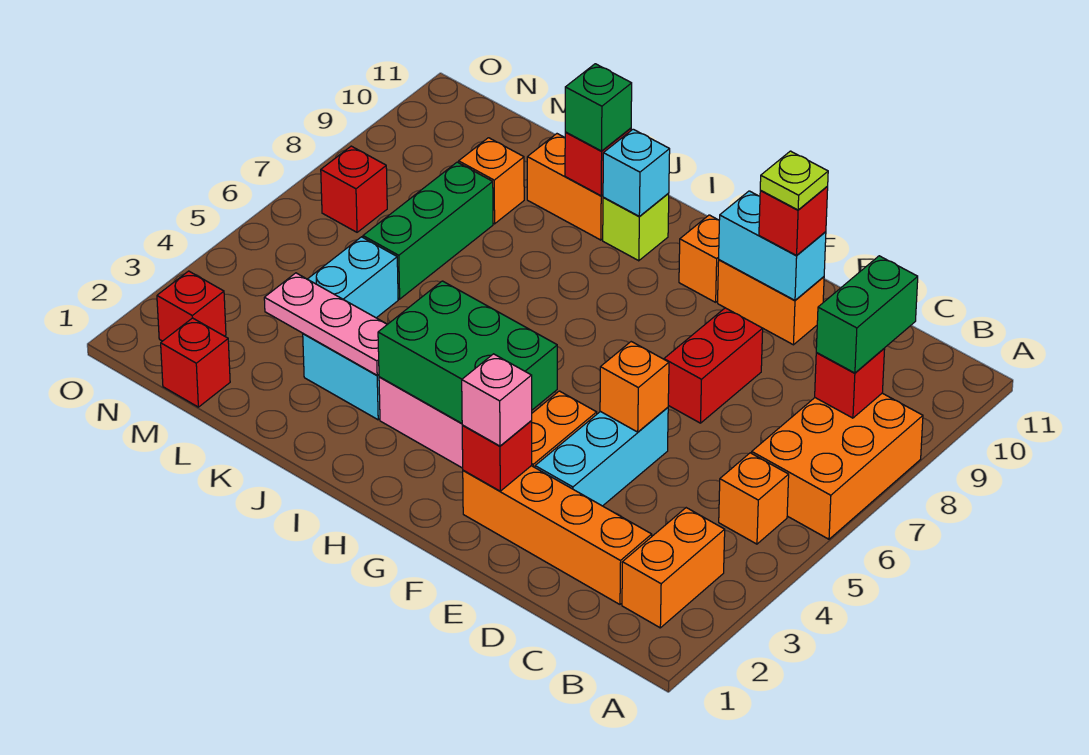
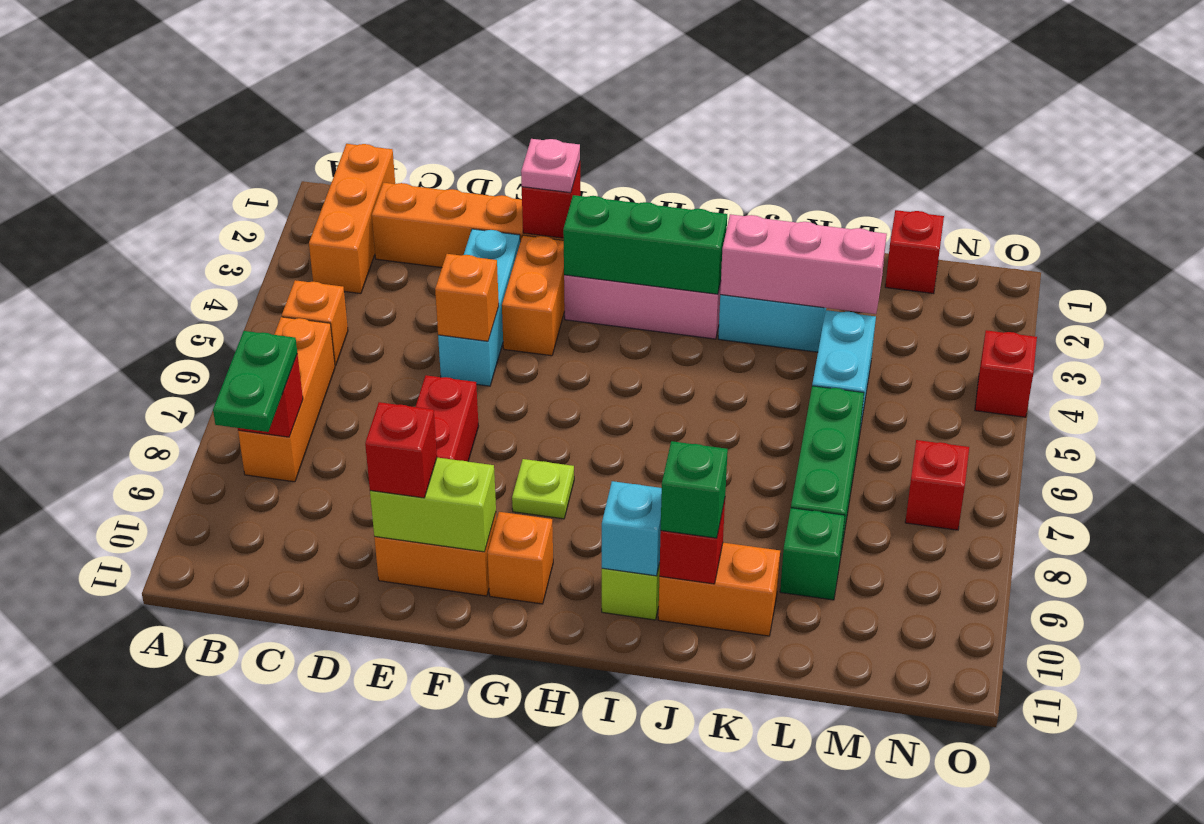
orange brick A6:B8 level 1 -> orange brick B6:B8 level 1
orange brick B2:B3 level 1 -> orange brick B1:B3 level 1
green brick B8:B9 level 3 -> green plate B8:B9 level 3
cyan brick E10:F10 level 2 -> lime brick E10:F10 level 2
lime plate E10 level 4 -> lime plate G8 level 1
pink brick F2 level 3 -> pink plate F2 level 3
green brick G3:I4 level 2 -> green brick G3:I3 level 2
pink plate J3:L3 level 2 -> pink brick J3:L3 level 2
orange brick L9 level 1 -> green brick L9 level 1
red brick N2 level 1 -> red brick O4 level 1

